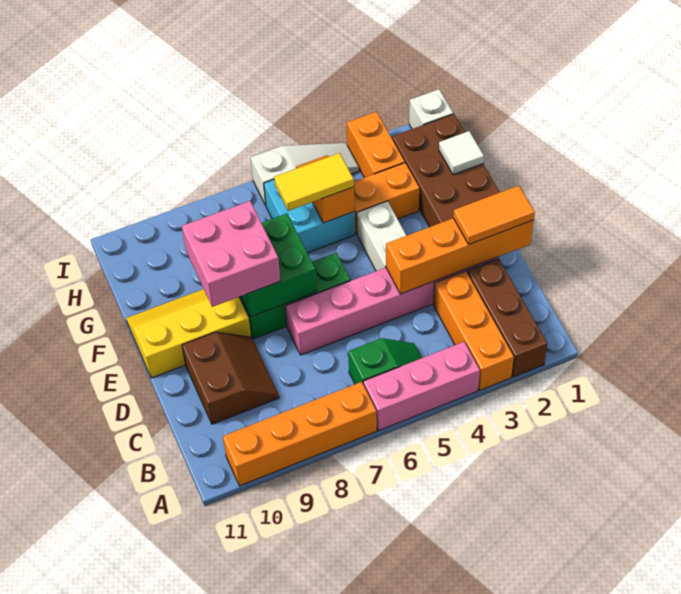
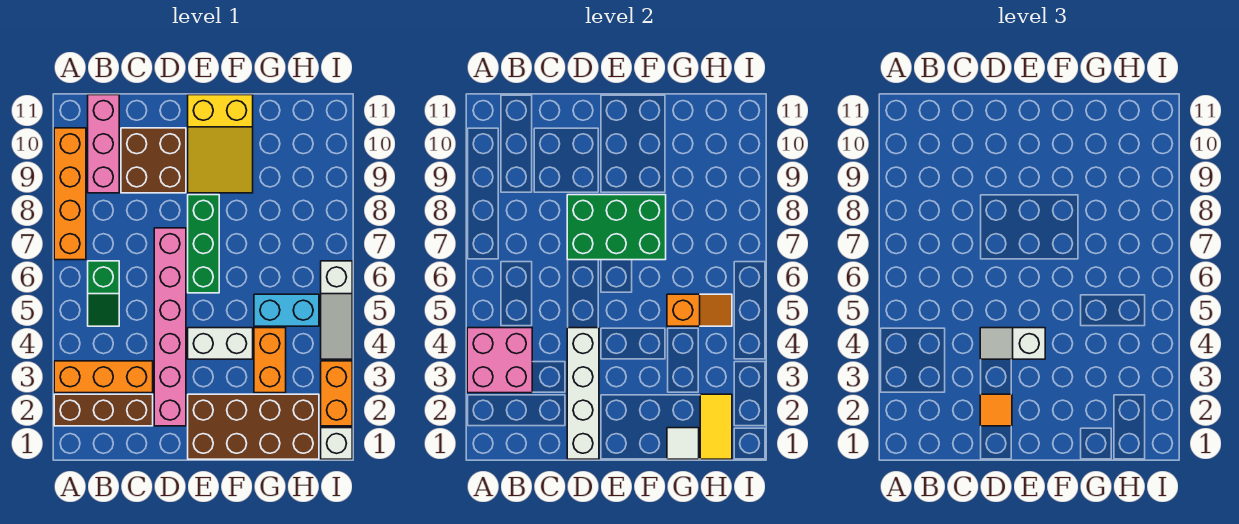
pink brick A4:A6 level 1 -> pink brick B9:B11 level 1
brown slope C9:D10 level 1 top 10 -> brown brick C9:D10 level 1
orange brick D1:D4 level 2 -> white brick D1:D4 level 2
orange tile D1:D2 level 3 -> orange tile D2 level 3
none -> white slope D4:E4 level 3 top E
green brick E7:F8 level 2 -> green brick D7:F8 level 2
pink brick E8:F9 level 3 -> pink brick A3:B4 level 2
yellow slope E9:F11 level 1 top E -> yellow slope E9:F11 level 1 top 11
cyan brick G5:H6 level 1 -> cyan brick G5:H5 level 1
yellow tile G5:G6 level 3 -> yellow tile H1:H2 level 2
orange brick H3:I3 level 1 -> orange brick I2:I3 level 1

